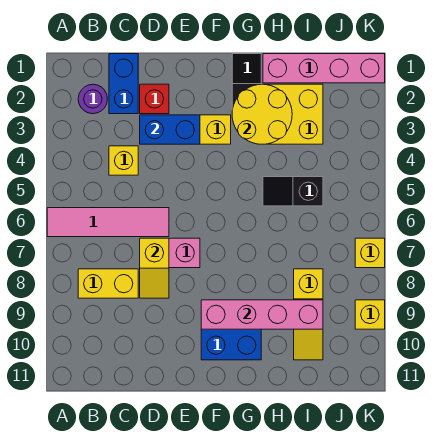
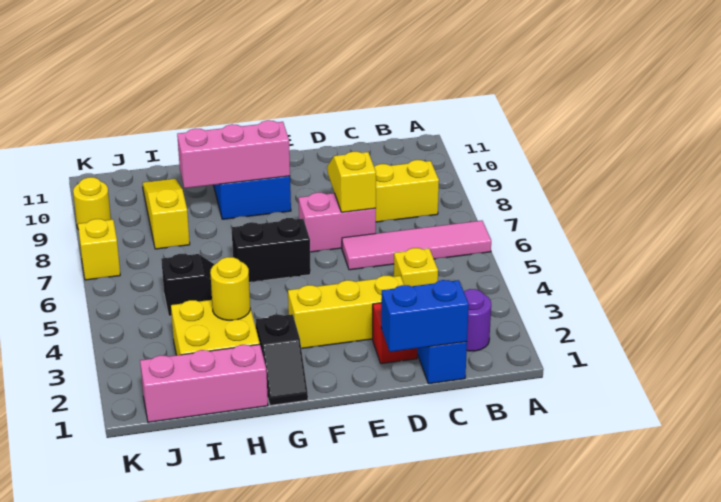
blue brick D3:E3 level 2 -> blue brick C1:D1 level 2
none -> black brick F6:G6 level 1
pink brick F9:I9 level 2 -> pink brick F9:H9 level 2
yellow round brick G2:H3 level 2 -> yellow round brick H3 level 2
pink brick H1:K1 level 1 -> pink brick H1:J1 level 1
yellow brick K9 level 1 -> yellow round brick K9 level 1

